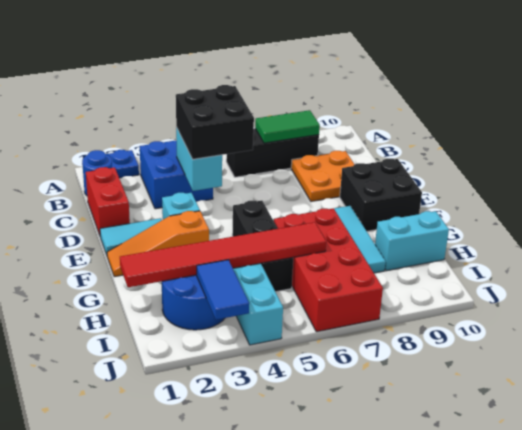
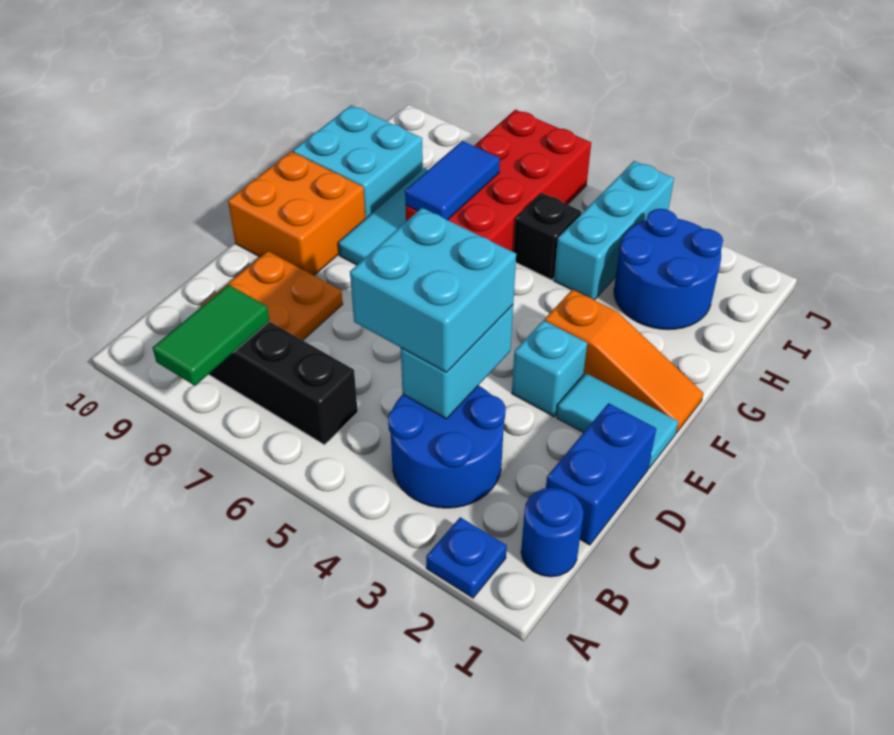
blue brick B3:C4 level 1 -> blue round brick B3:C4 level 1
green tile B7:B8 level 2 -> green tile A8:B8 level 2
red brick C1:D1 level 1 -> blue brick C1:D1 level 1
black brick C4:D5 level 3 -> cyan brick C4:D5 level 3
black brick E9:F10 level 1 -> orange brick E9:F10 level 1
black brick F5:H5 level 1 -> black brick H5 level 1
red tile H1:H6 level 2 -> none
cyan brick H9:H10 level 1 -> cyan brick G9:H10 level 1
blue tile I3:J3 level 2 -> blue tile G7:H7 level 2

